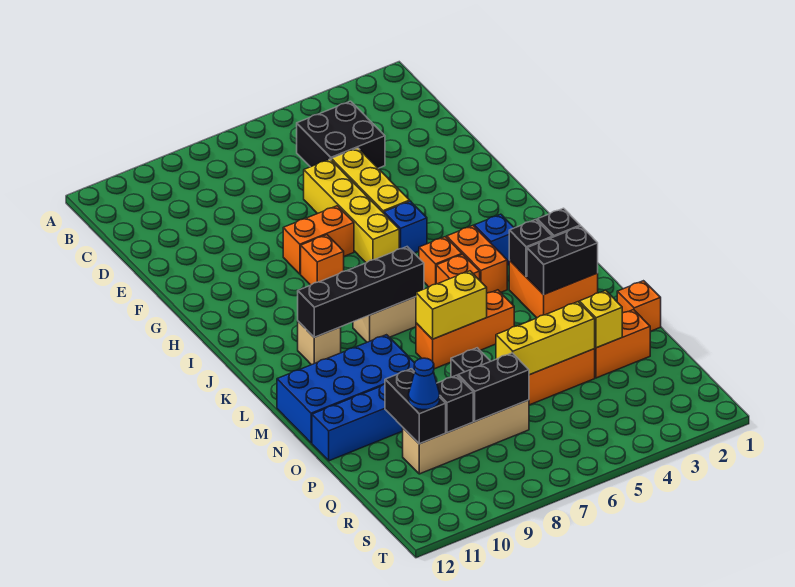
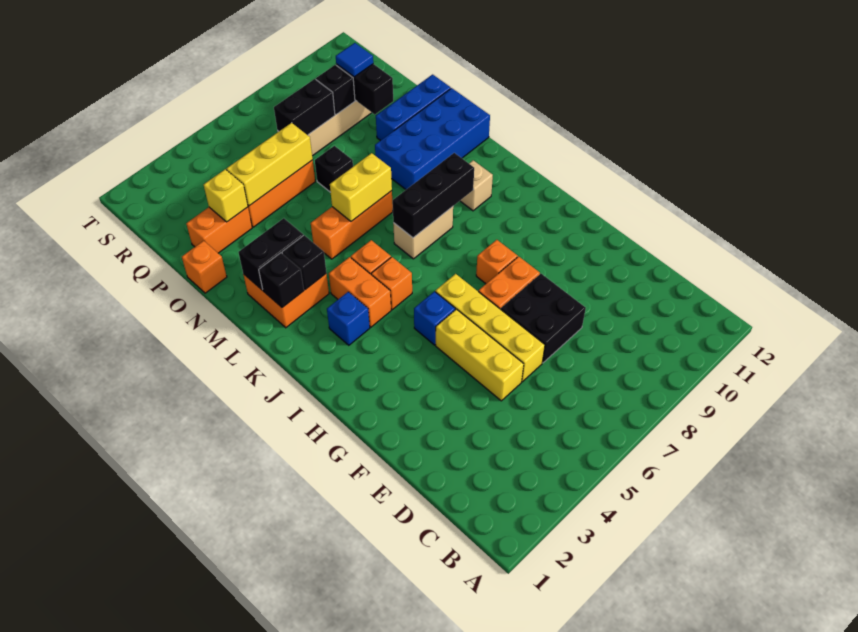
black brick C4:D5 level 1 -> black brick E7:F8 level 1
black brick K7:K10 level 2 -> black brick K7:K9 level 2
blue cone Q10 level 3 -> blue tile Q10 level 3

